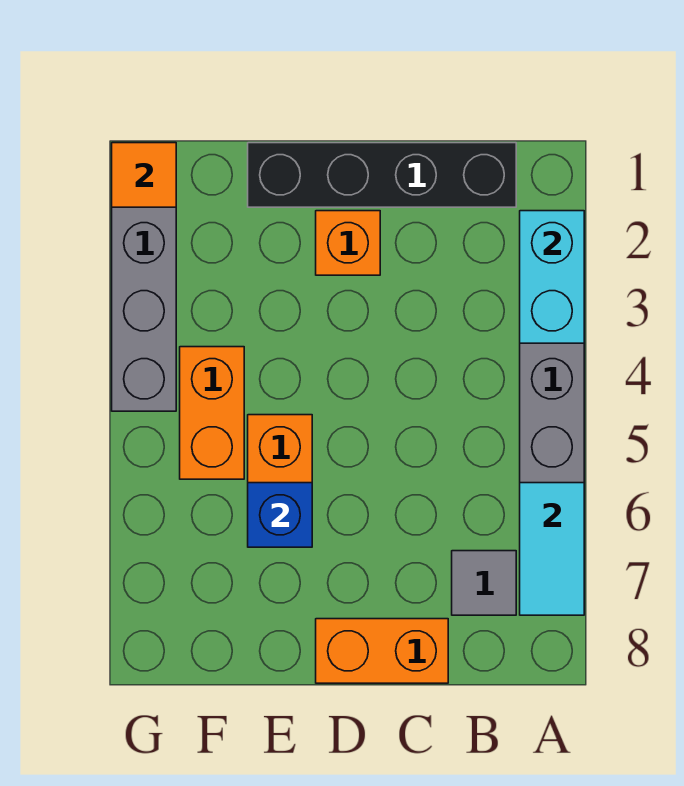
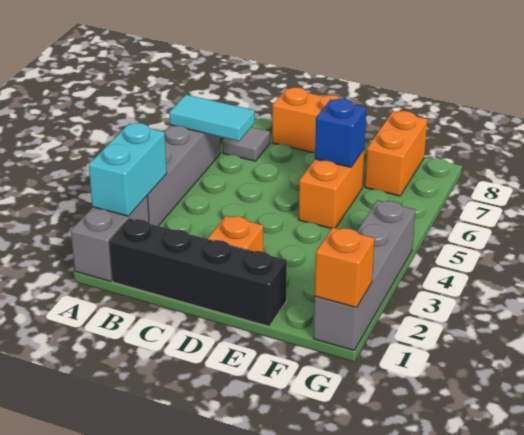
none -> grey brick A1:A2 level 1
cyan tile A6:A7 level 2 -> cyan tile A6:B6 level 2
orange brick F4:F5 level 1 -> orange brick F7:F8 level 1
orange tile G1 level 2 -> orange brick G1 level 2

